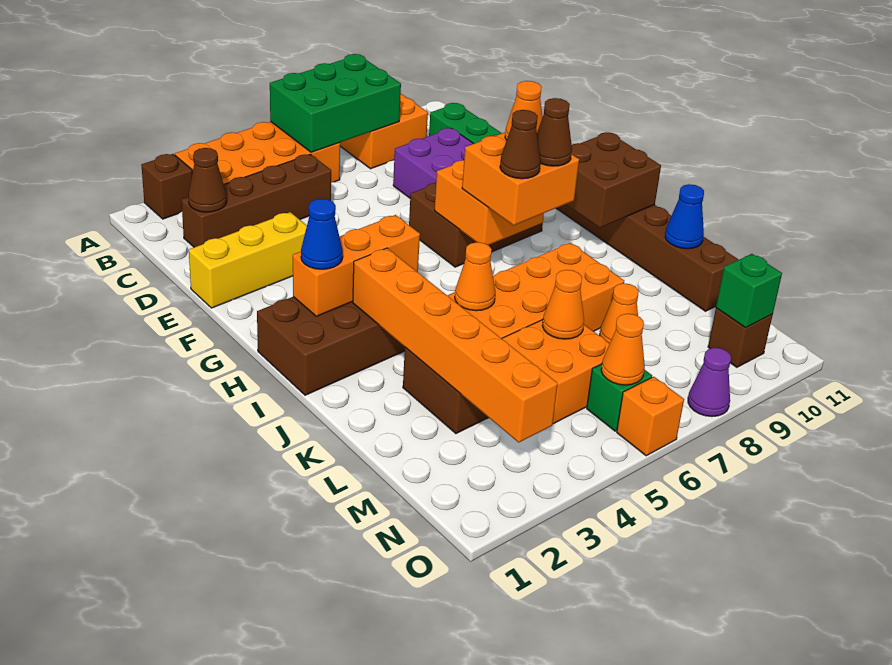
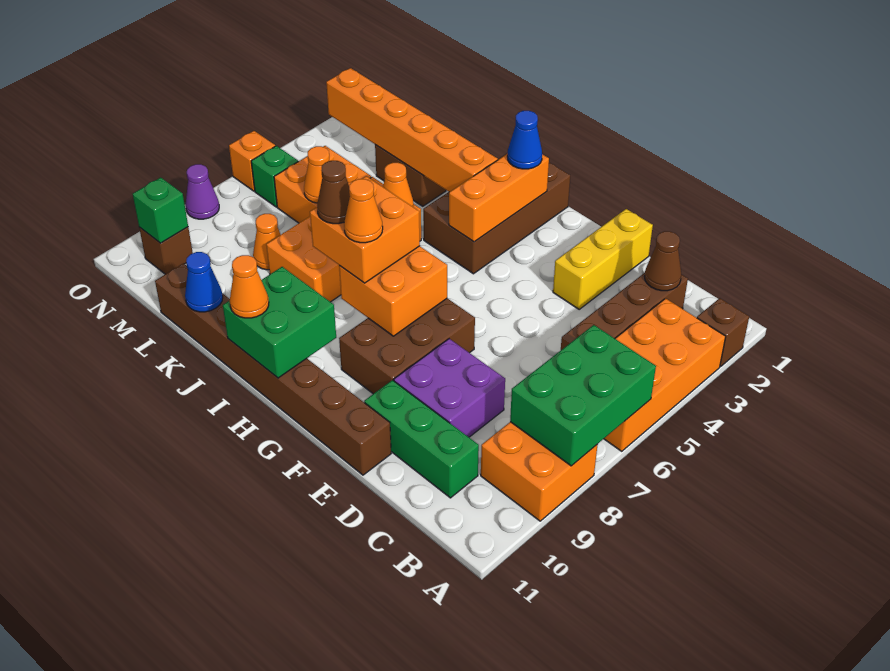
brown brick H10:I11 level 2 -> green brick H10:I11 level 2
brown cone I7 level 4 -> none
orange cone N6 level 2 -> orange cone I11 level 3

